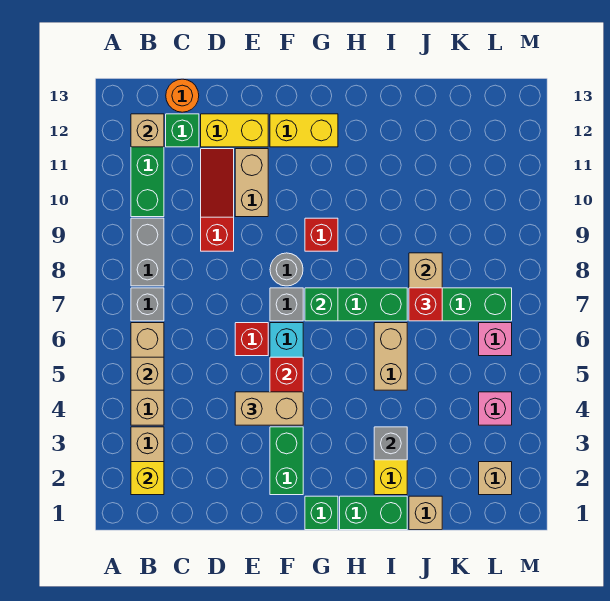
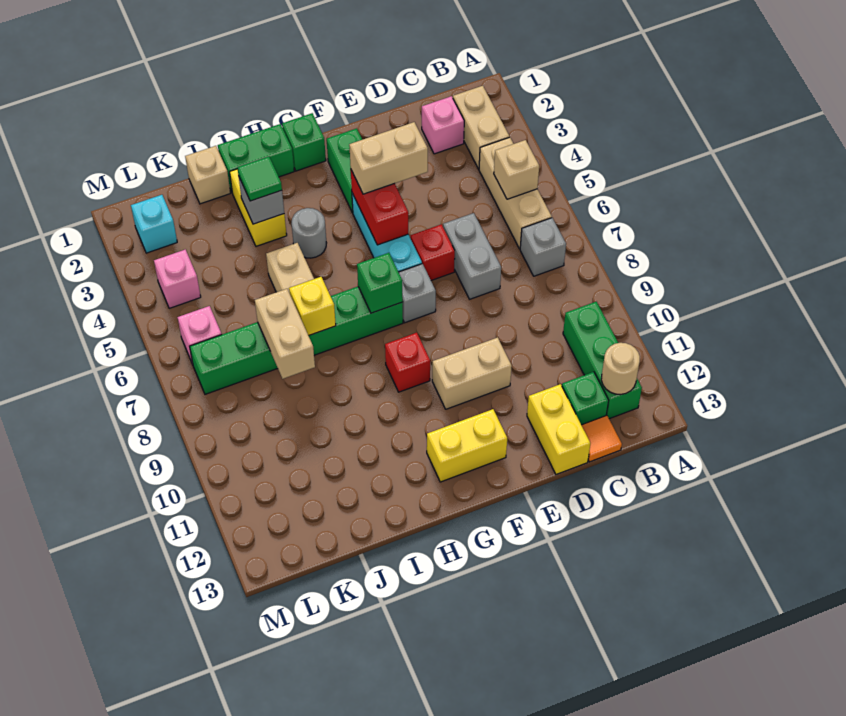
yellow brick B2 level 2 -> yellow brick I7 level 2
grey brick B8:B9 level 1 -> grey brick D6:D7 level 1
tan brick B12 level 2 -> tan round brick B12 level 2
none -> pink brick C2 level 1
orange round brick C13 level 1 -> orange tile C13 level 1
red slope D9:D11 level 1 top 9 -> none
yellow brick D12:E12 level 1 -> yellow brick D12:D13 level 1
tan brick E10:E11 level 1 -> tan brick E10:F10 level 1
grey round brick F8 level 1 -> grey round brick H4 level 1
none -> green tile I3 level 3
red brick J7 level 3 -> none
tan brick L2 level 1 -> cyan brick L2 level 1

